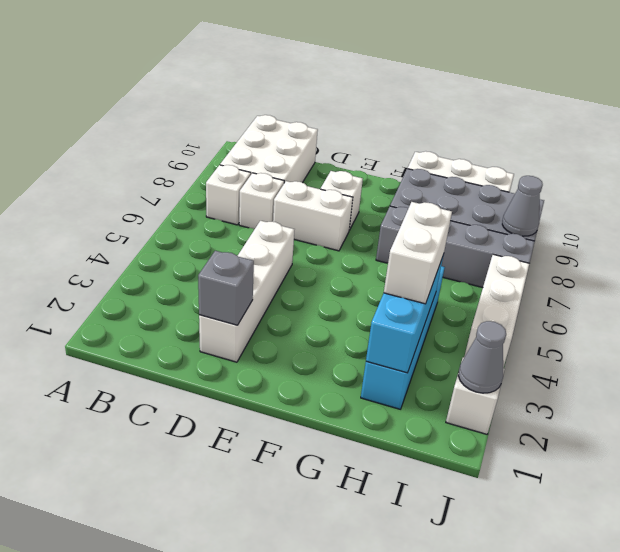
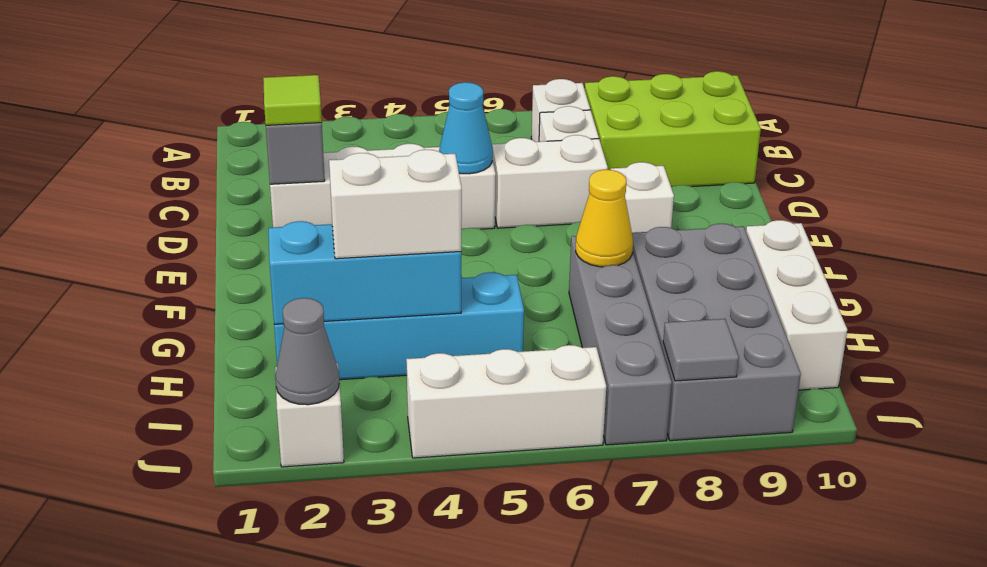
white brick B8:C10 level 1 -> lime brick B8:C10 level 1
none -> lime tile D2 level 3
none -> cyan cone D5 level 2
white brick D7:E7 level 1 -> white brick D6:D7 level 1
none -> yellow cone G7 level 2
grey cone J8 level 2 -> grey tile J8 level 2

